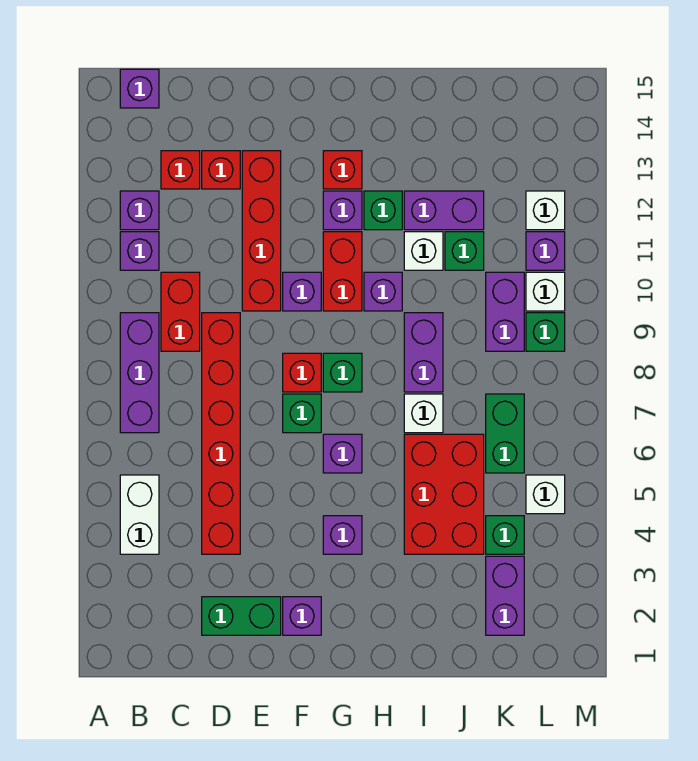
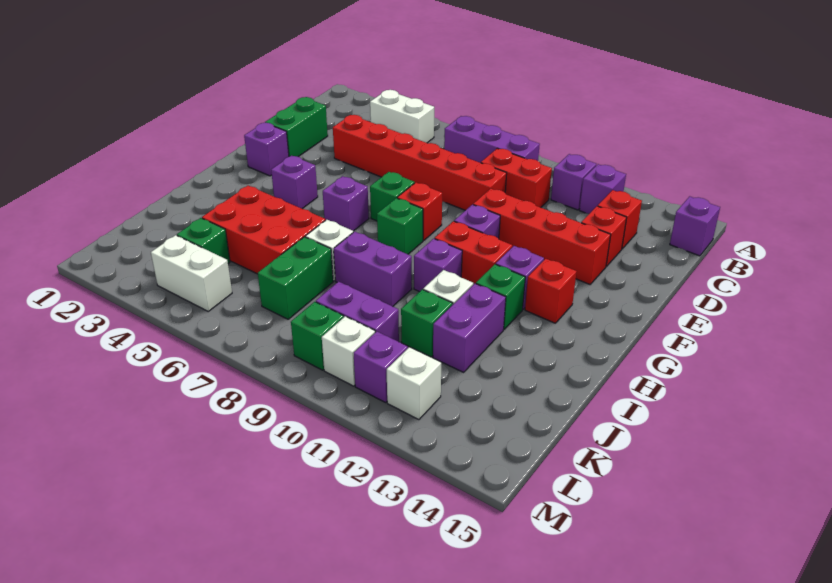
purple brick K2:K3 level 1 -> none
green brick K6:K7 level 1 -> green brick J7:K7 level 1
white brick L5 level 1 -> white brick L4:L5 level 1

